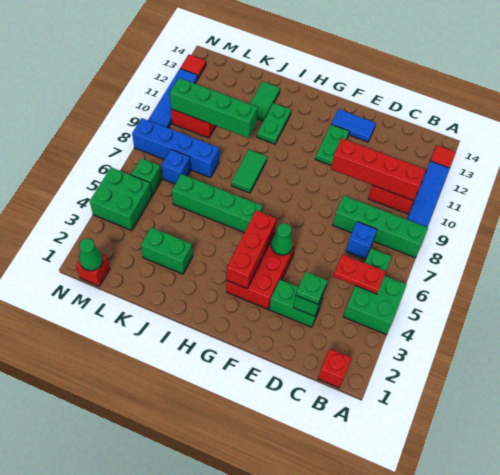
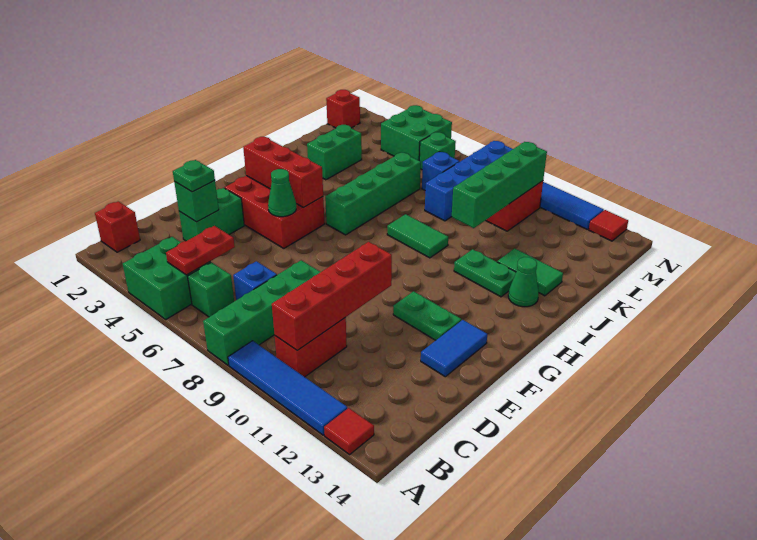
green cone M1 level 2 -> green cone I13 level 1

